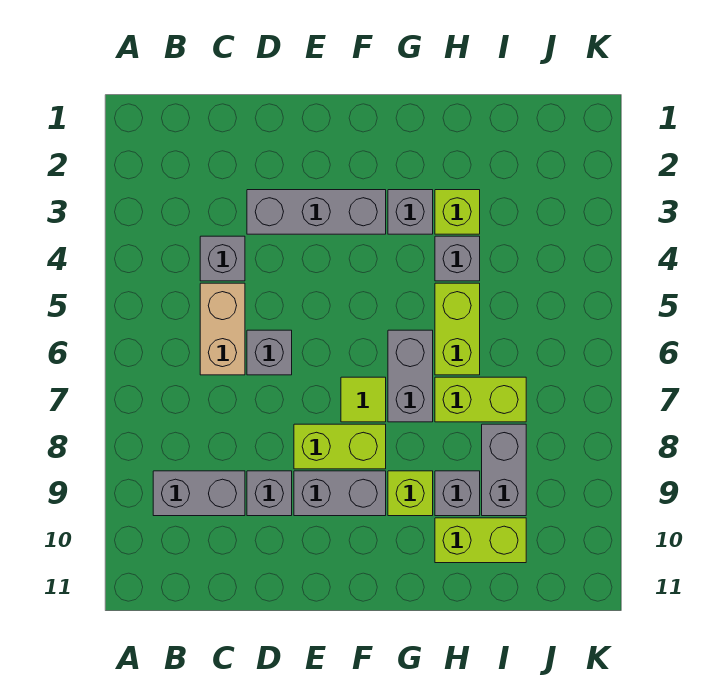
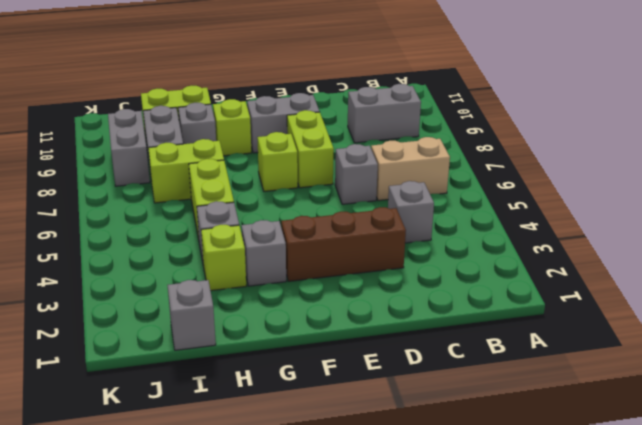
tan brick C5:C6 level 1 -> tan brick B6:C6 level 1
grey brick D3:F3 level 1 -> brown brick D3:F3 level 1
grey brick D9 level 1 -> grey brick I1 level 1
lime brick E8:F8 level 1 -> lime brick E7:E8 level 1
lime tile F7 level 1 -> lime brick F7 level 1
grey brick G6:G7 level 1 -> grey brick J8:J9 level 1

